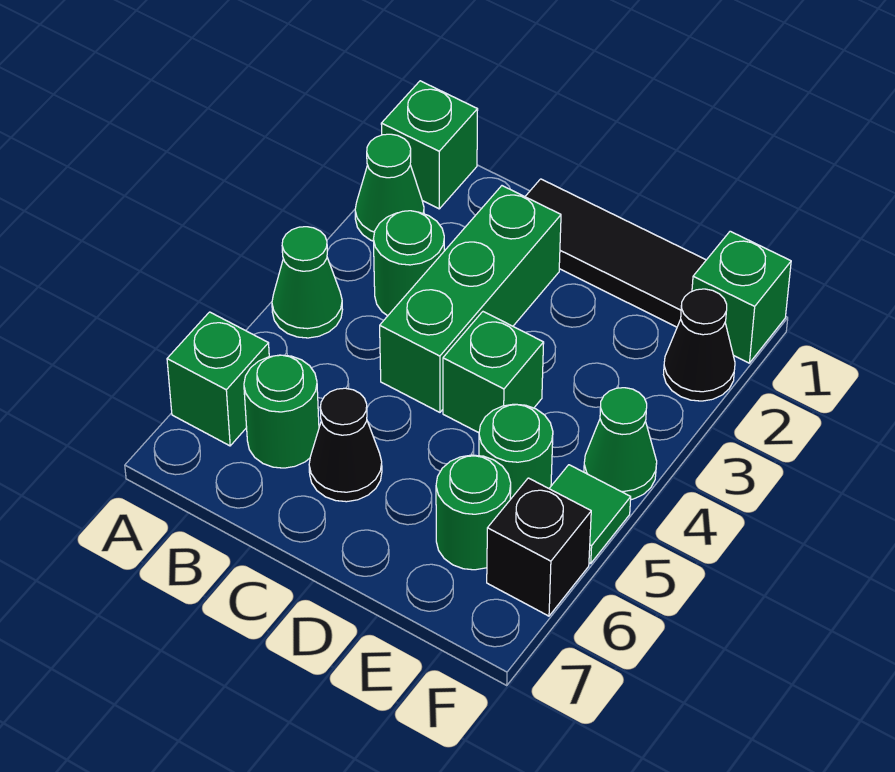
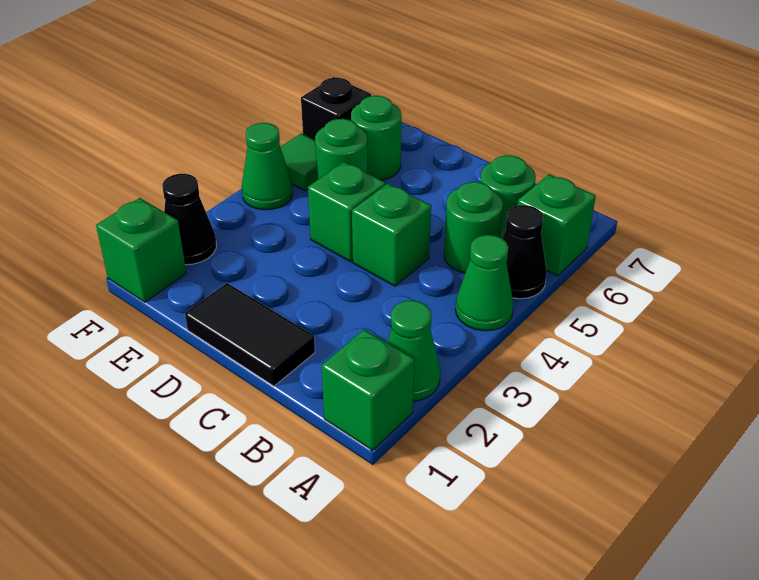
green round brick B3 level 1 -> green round brick B5 level 1
black tile C1:E1 level 1 -> black tile C1:D1 level 1
green brick C2:C4 level 1 -> green brick C4 level 1
black cone C6 level 1 -> black cone A5 level 1

